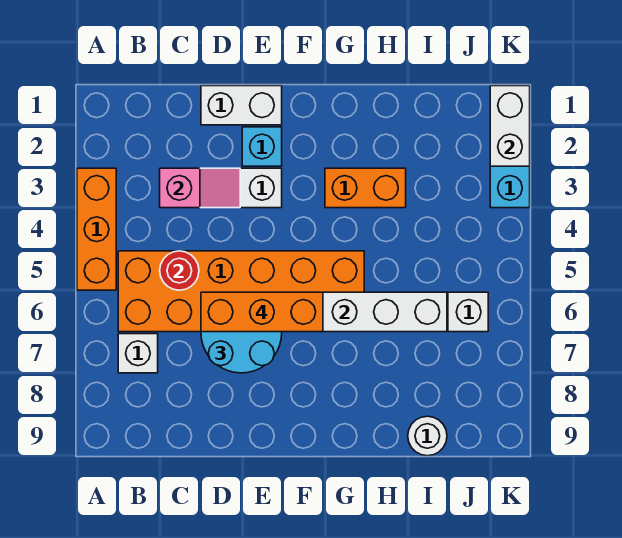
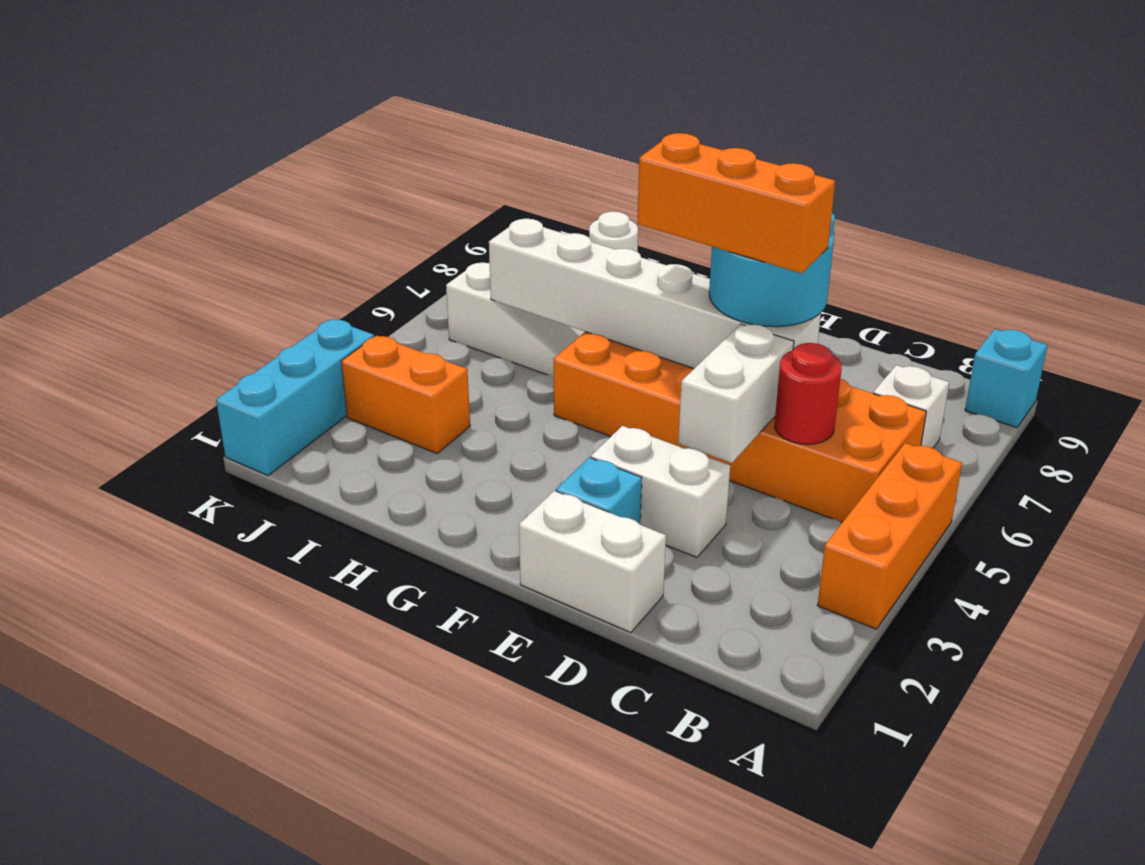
none -> cyan brick A9 level 1
pink slope C3:D3 level 2 top C -> none
orange brick G3:H3 level 1 -> orange brick I3:J3 level 1
white brick K1:K2 level 2 -> white brick D4:D5 level 2

